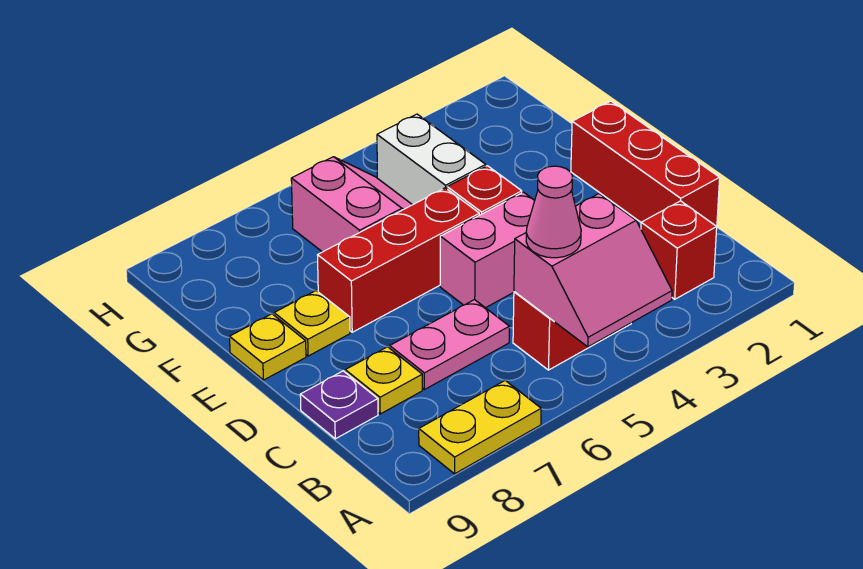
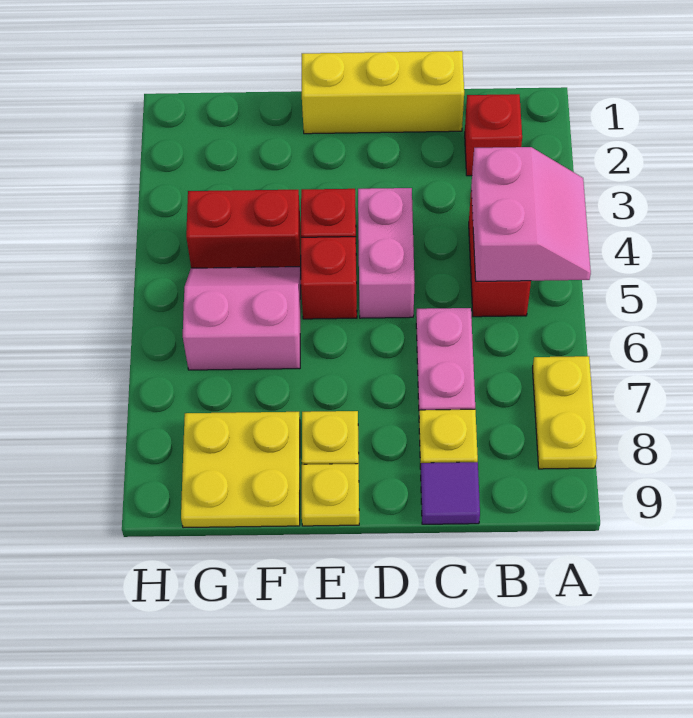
pink cone B5 level 3 -> none
red brick C1:E1 level 1 -> yellow brick C1:E1 level 1
purple plate C9 level 1 -> purple tile C9 level 1
red brick E5:E7 level 1 -> red brick E5 level 1
white brick F4:G4 level 1 -> red brick F4:G4 level 1
none -> yellow plate F8:G9 level 1

